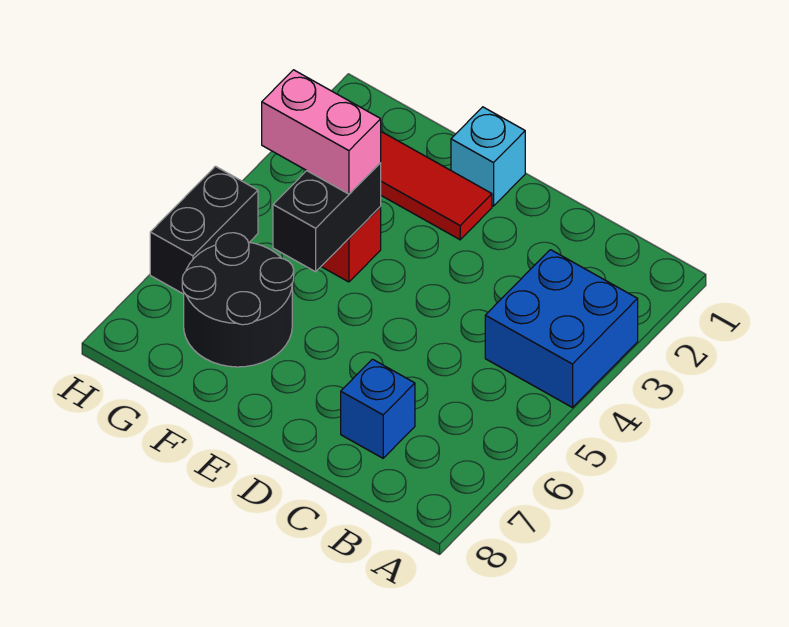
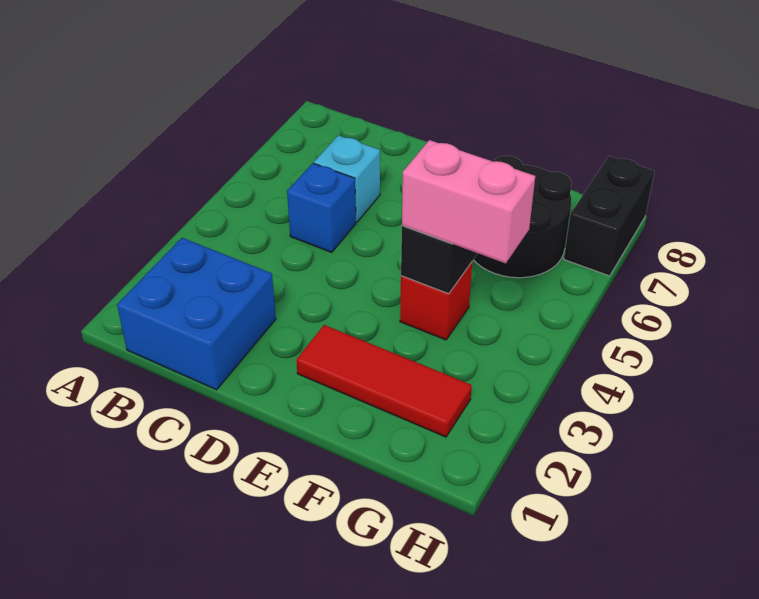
blue brick A3:B4 level 1 -> blue brick B1:C2 level 1
blue brick C7 level 1 -> blue brick C5 level 1
cyan brick E1 level 1 -> cyan brick C6 level 1
black brick H5:H6 level 1 -> black brick H7:H8 level 1

